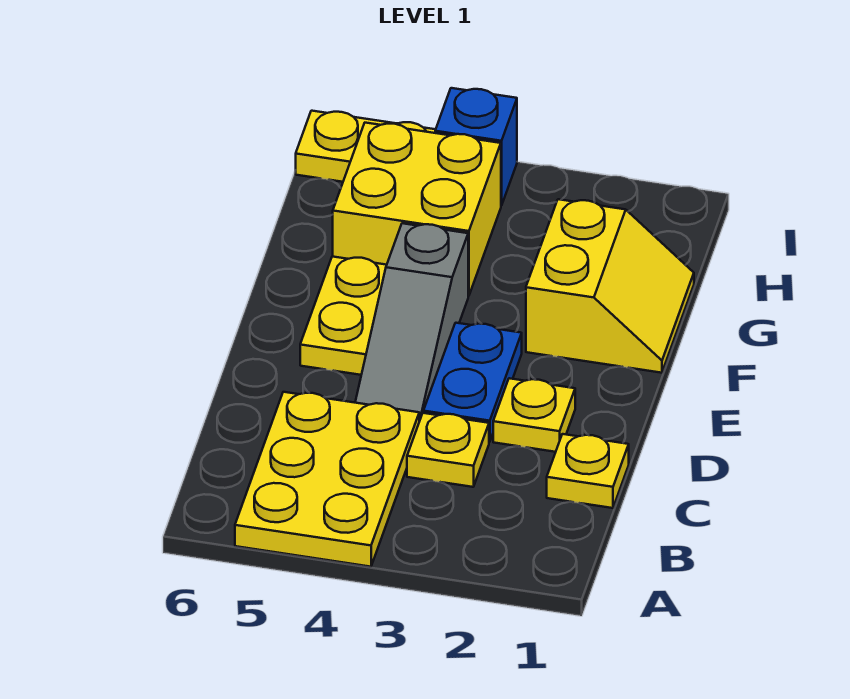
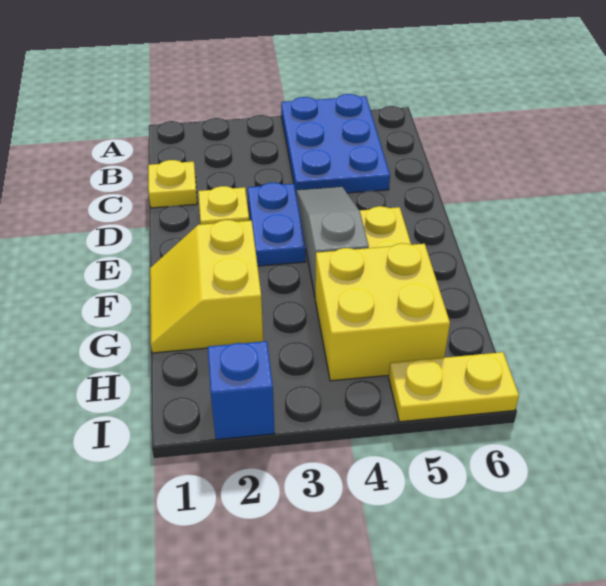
yellow plate A4:C5 level 1 -> blue plate A4:C5 level 1
yellow plate C3 level 1 -> none
blue brick I4 level 1 -> blue brick I2 level 1

